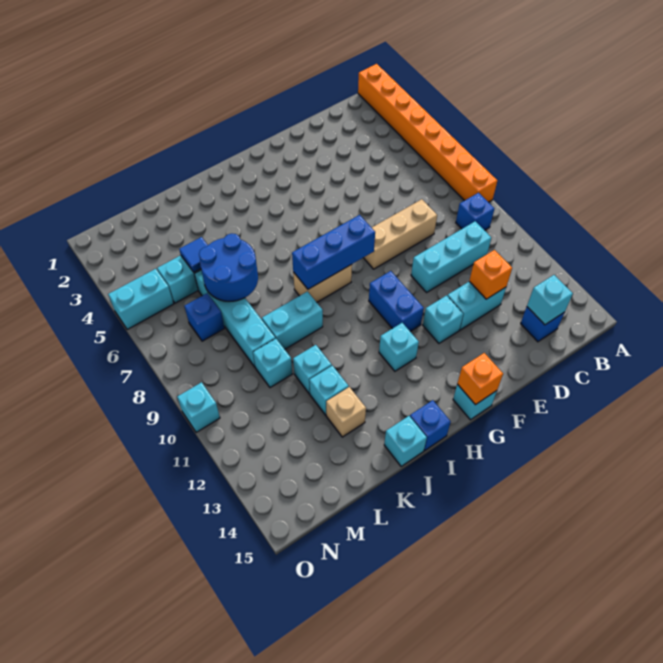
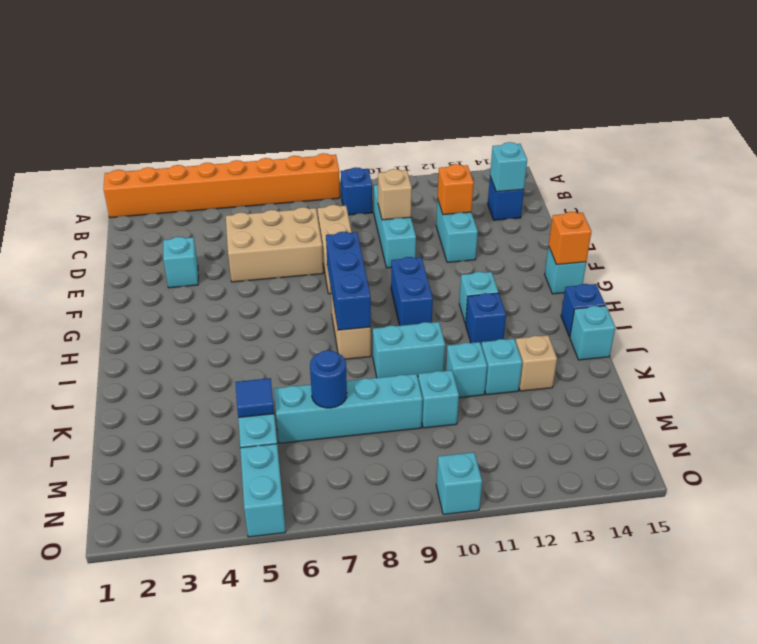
none -> tan brick D5:E7 level 1
none -> tan brick D10 level 2
cyan brick F12 level 1 -> cyan brick E3 level 1
blue brick G10:G11 level 1 -> blue brick G10:H10 level 1
cyan brick J9:K9 level 1 -> cyan brick J9:J10 level 1
blue round brick K6:L7 level 2 -> blue round brick L7 level 2
blue brick M7 level 1 -> blue brick I12 level 1

